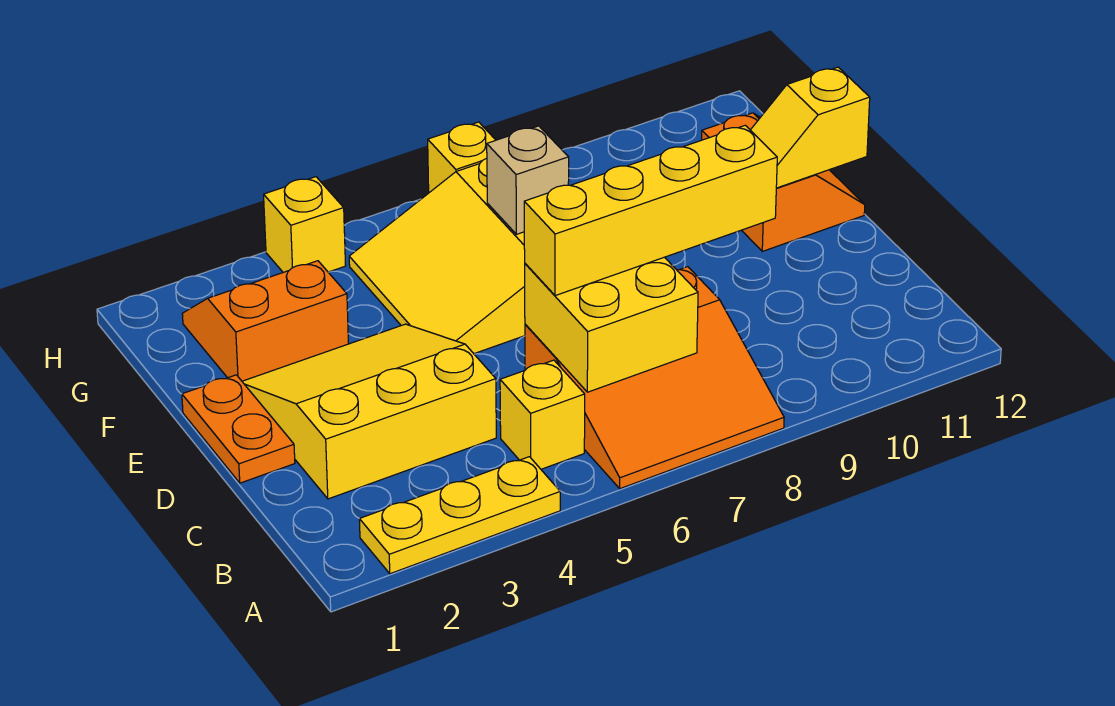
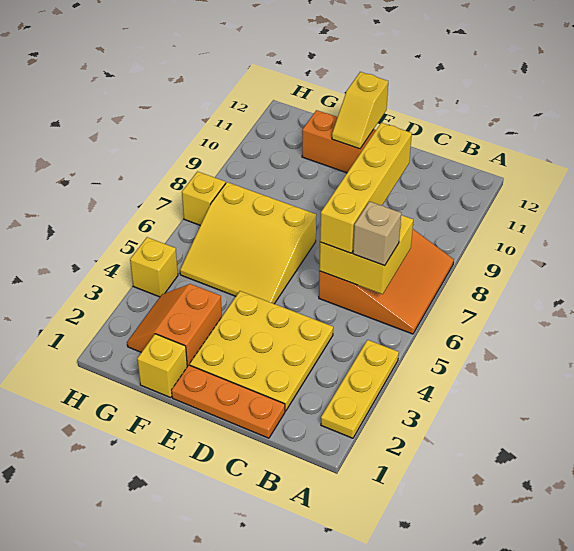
yellow brick B5 level 1 -> yellow brick F1 level 1
yellow slope C2:E4 level 1 top C -> yellow plate C2:E4 level 1
orange plate D1:E1 level 1 -> orange plate C1:E1 level 1
tan brick F7 level 2 -> tan brick B6 level 3

